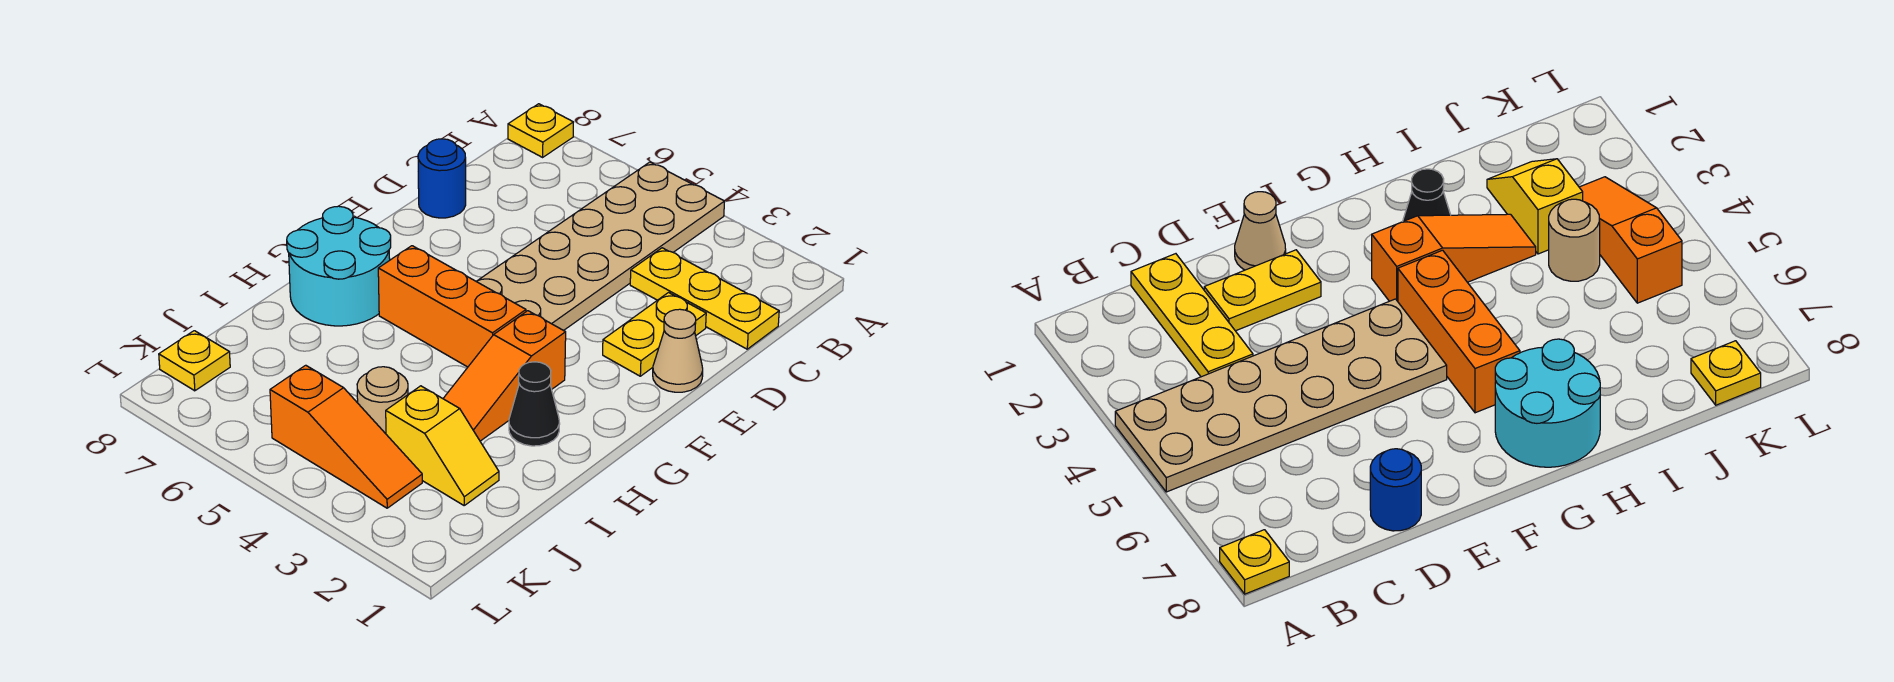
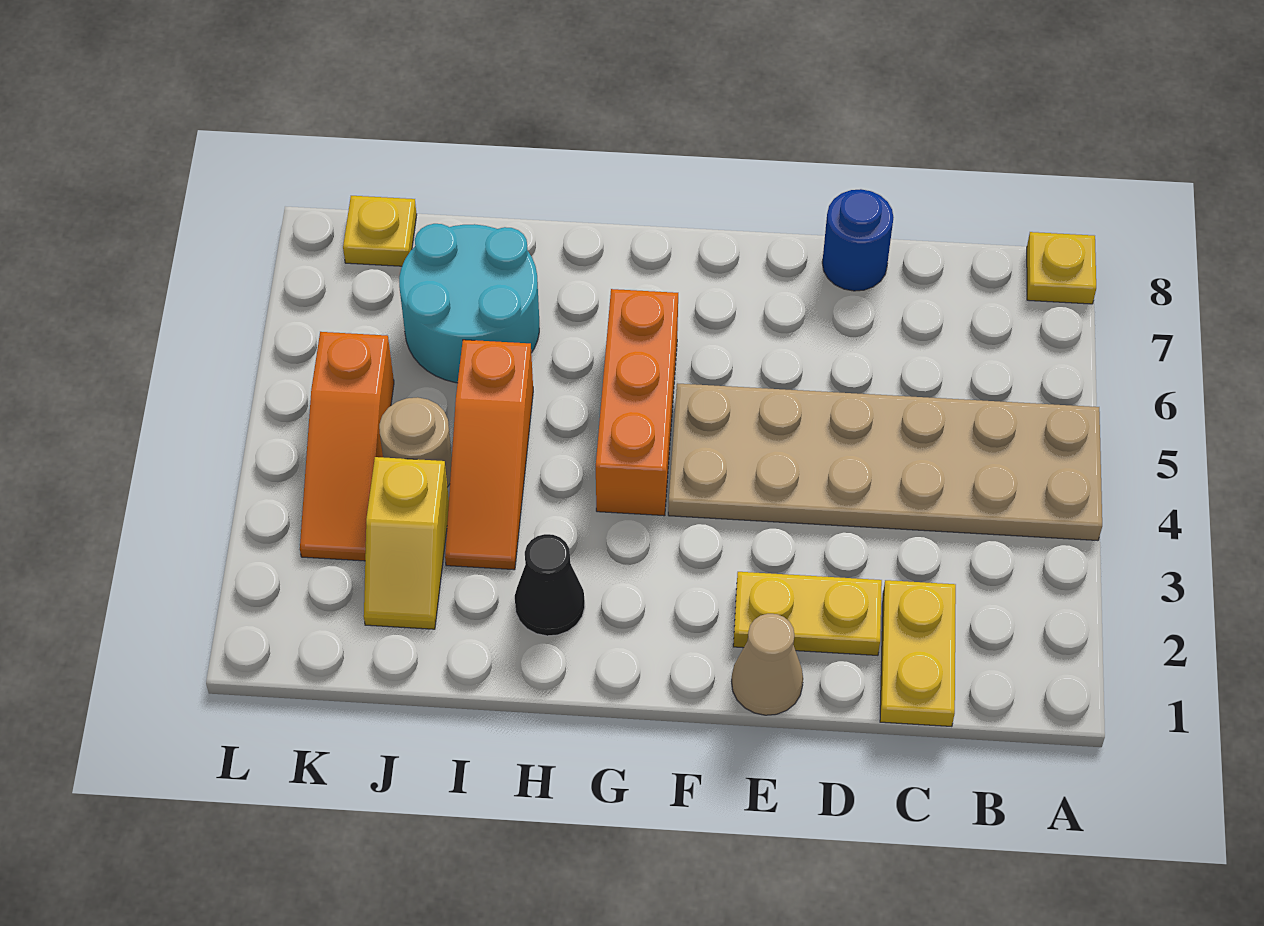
yellow plate C1:C3 level 1 -> yellow plate C1:C2 level 1
orange slope G3:I3 level 1 top G -> orange slope I3:I5 level 1 top 5
cyan round brick G7:H8 level 1 -> cyan round brick I6:J7 level 1

